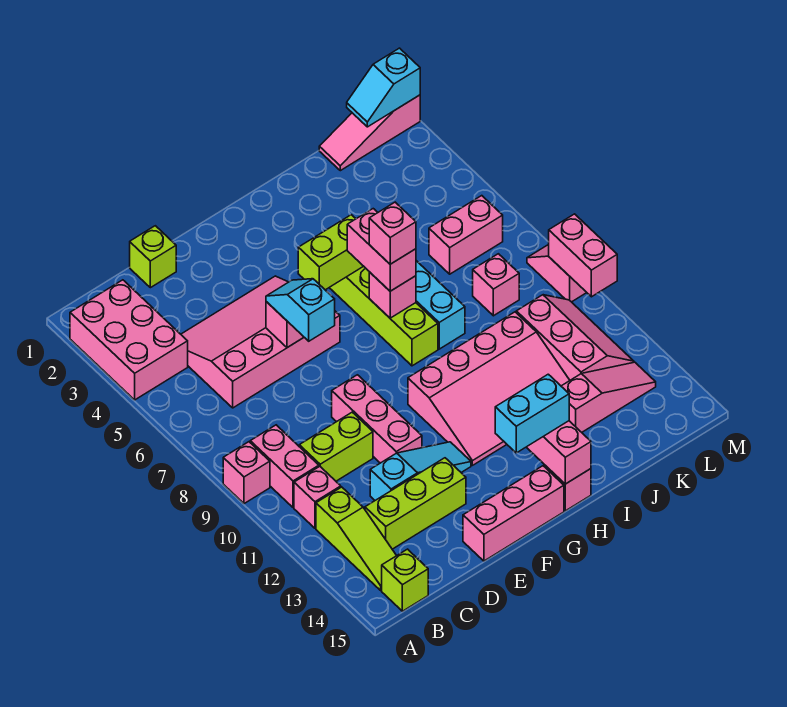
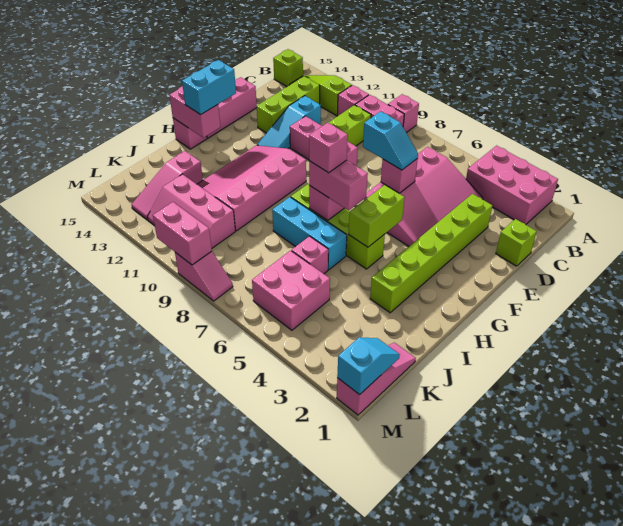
none -> lime brick D3:I3 level 1
pink brick K6:L6 level 1 -> pink brick K5:L6 level 1
pink brick K8 level 1 -> pink brick J6 level 1

